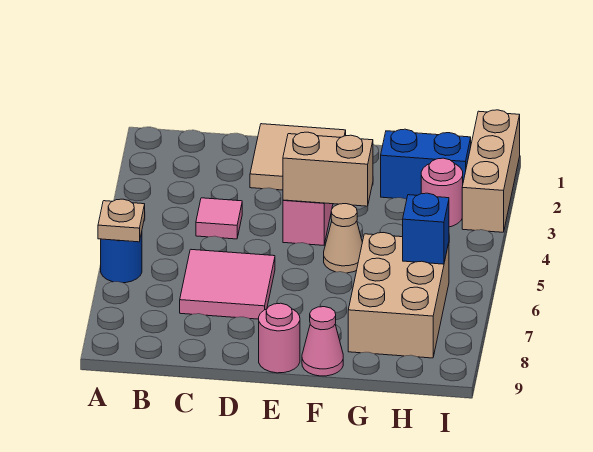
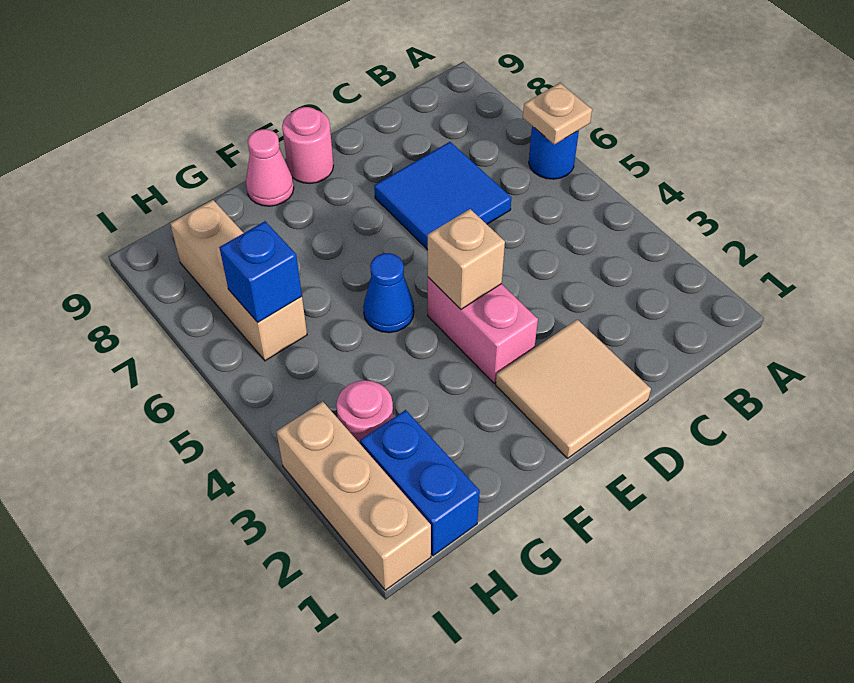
pink tile C4 level 1 -> none
pink tile C6:D7 level 1 -> blue tile C6:D7 level 1
tan brick E4:F4 level 2 -> tan brick E4 level 2
tan cone F5 level 1 -> blue cone F5 level 1
blue brick G2:H2 level 1 -> blue brick H1:H2 level 1
tan brick G6:H8 level 1 -> tan brick H6:H8 level 1

